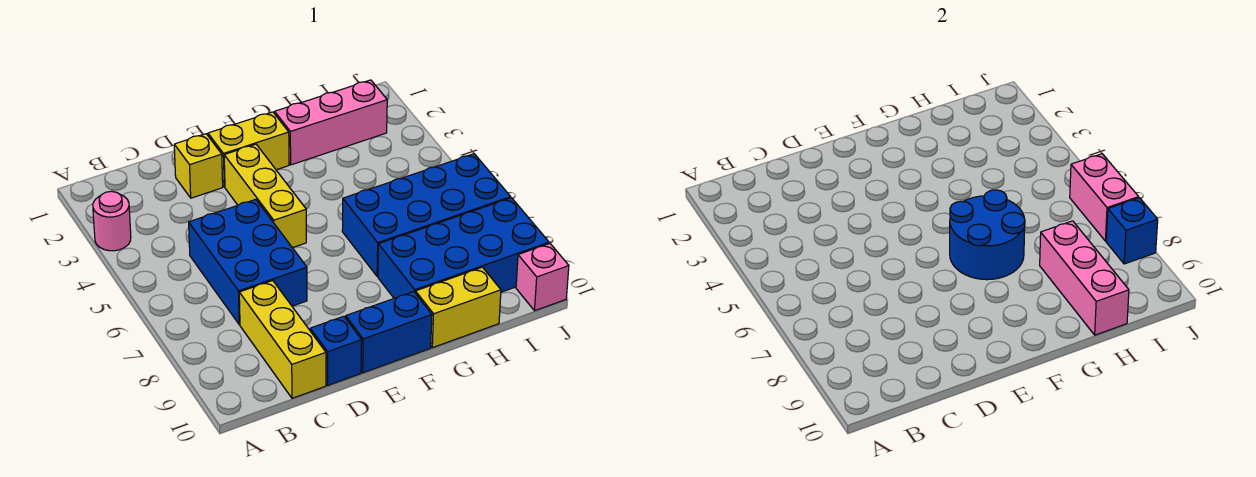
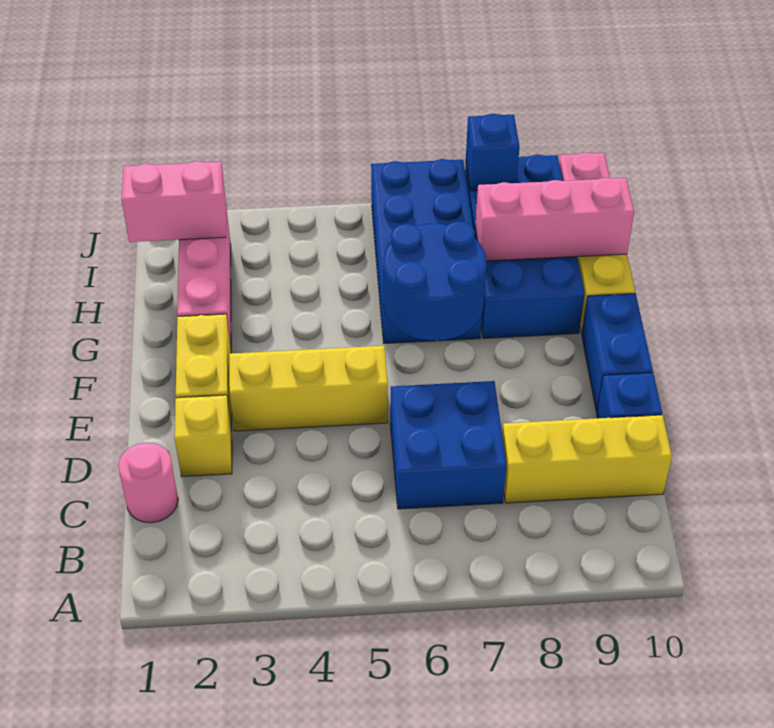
pink round brick A3 level 1 -> pink round brick C1 level 1
blue brick C5:D7 level 1 -> blue brick C6:D7 level 1
pink brick J6:J7 level 2 -> pink brick I1:I2 level 2

